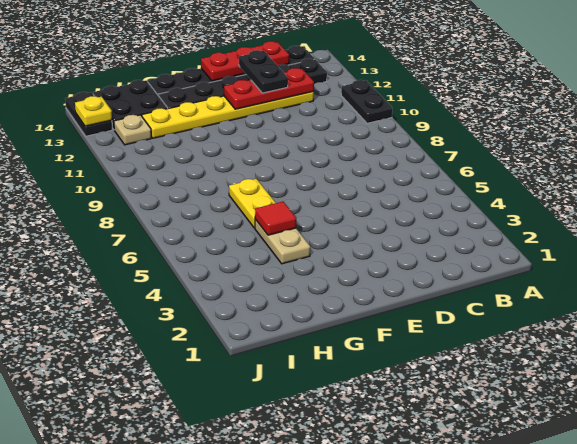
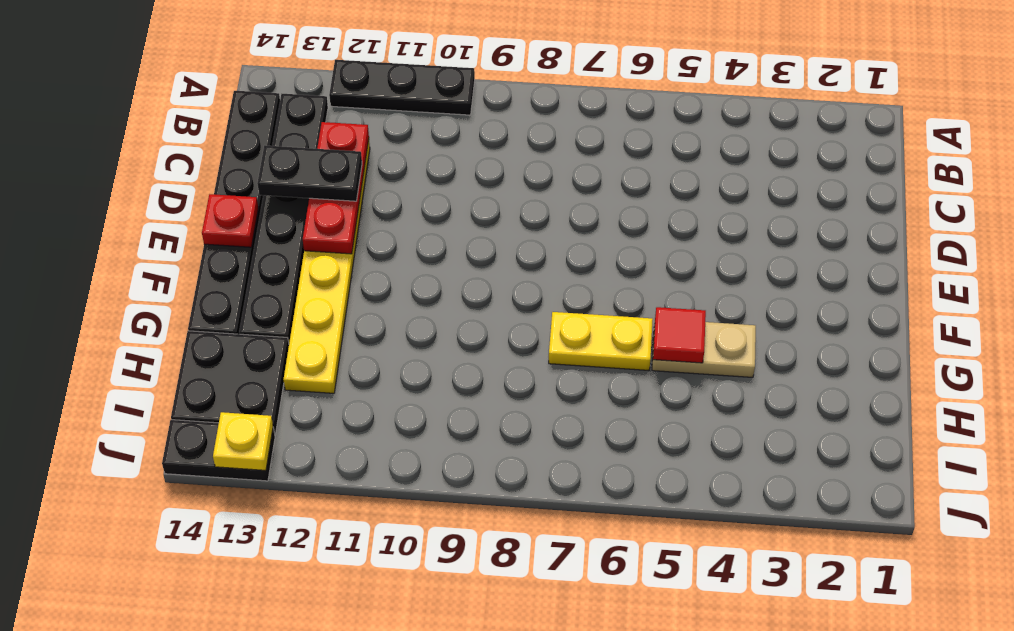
black plate A10:A11 level 1 -> black plate A10:A12 level 1
red plate C14:E14 level 2 -> red plate E14 level 2
tan plate I12 level 1 -> none

